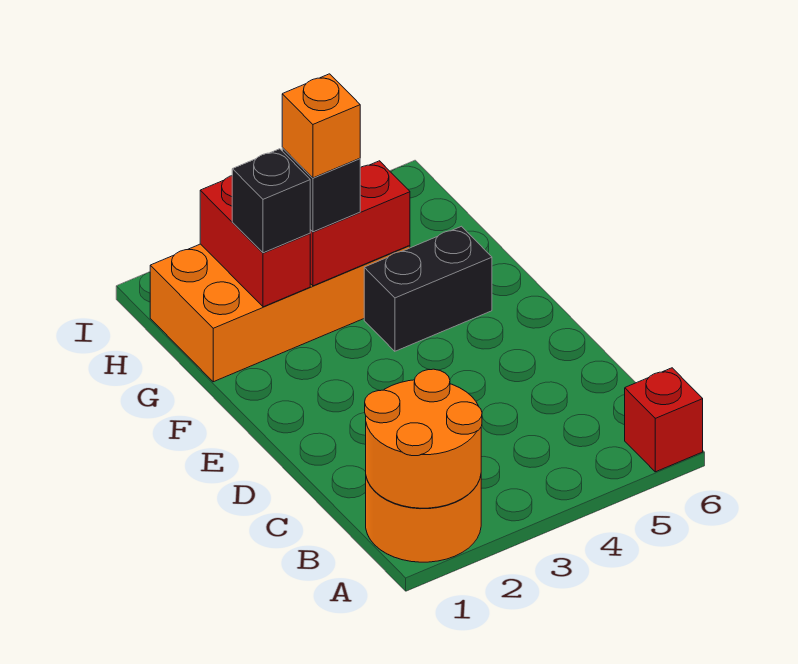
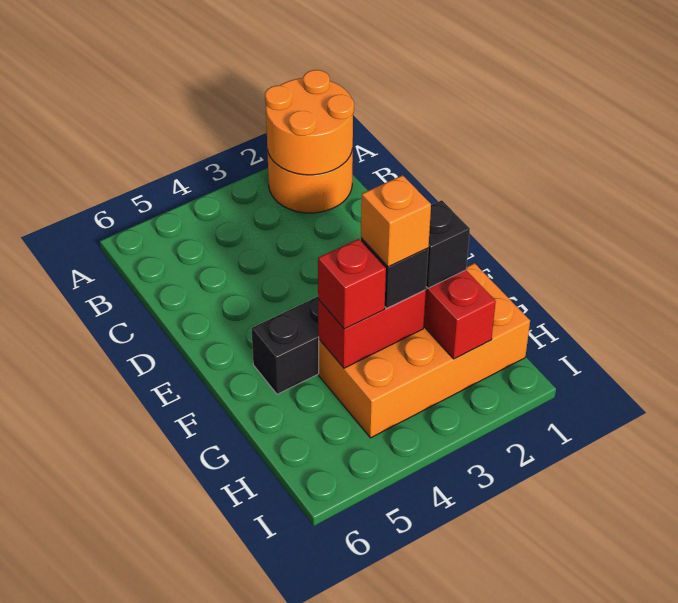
red brick A6 level 1 -> red brick G4 level 3

